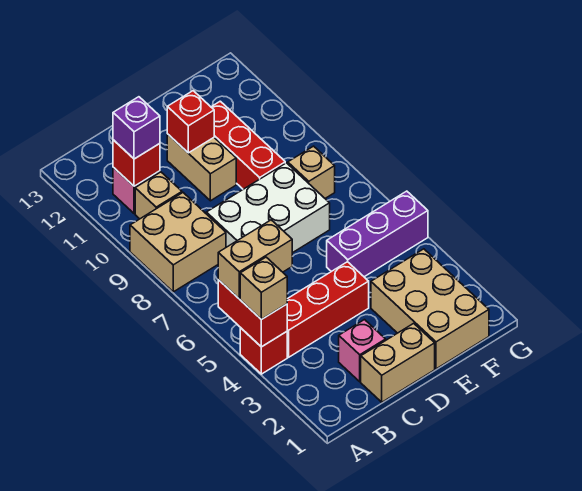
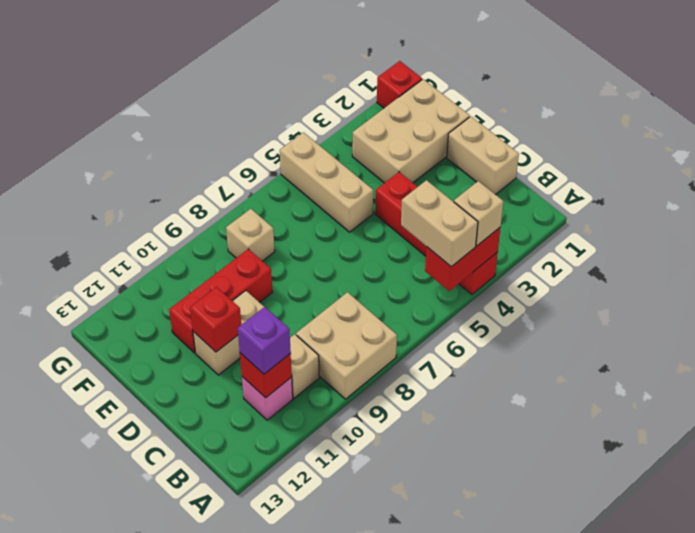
pink brick C2 level 1 -> none
white brick C7:E8 level 1 -> none
purple brick E5:G5 level 1 -> tan brick E5:G5 level 1
none -> red brick G1 level 1

